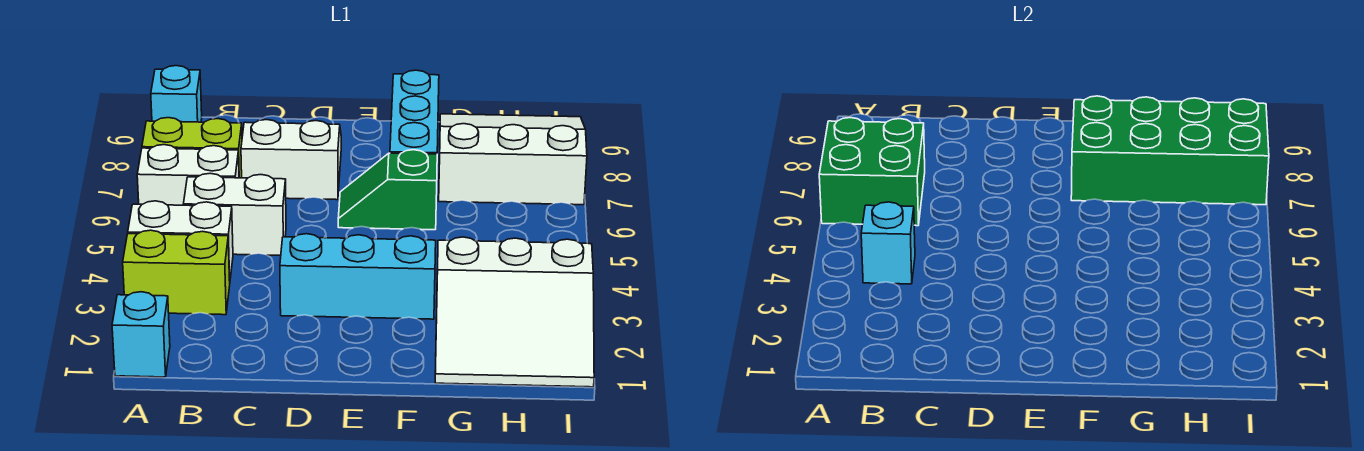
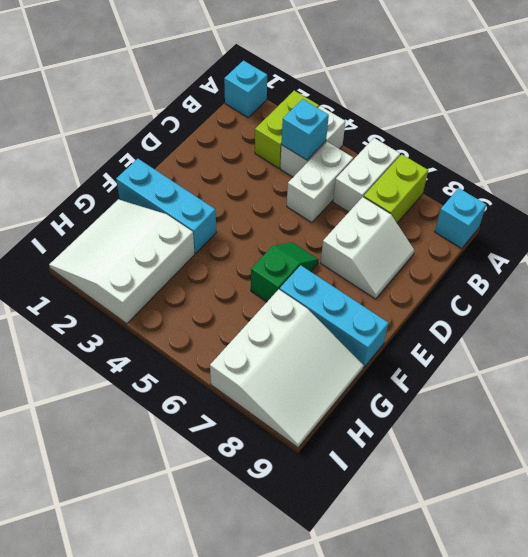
green brick A6:B7 level 2 -> none
cyan brick D3:F3 level 1 -> cyan brick F1:F3 level 1
green brick F7:I8 level 2 -> none

